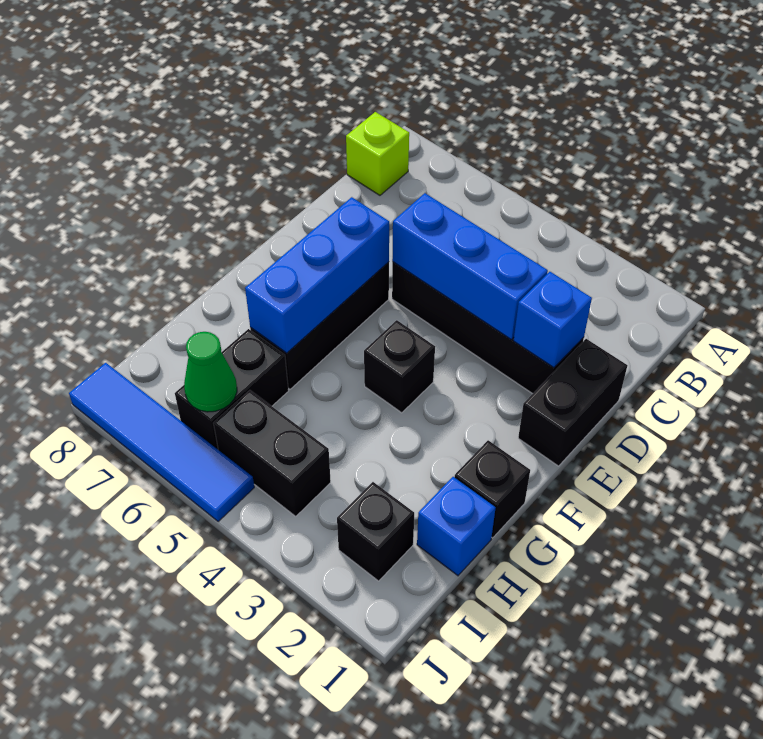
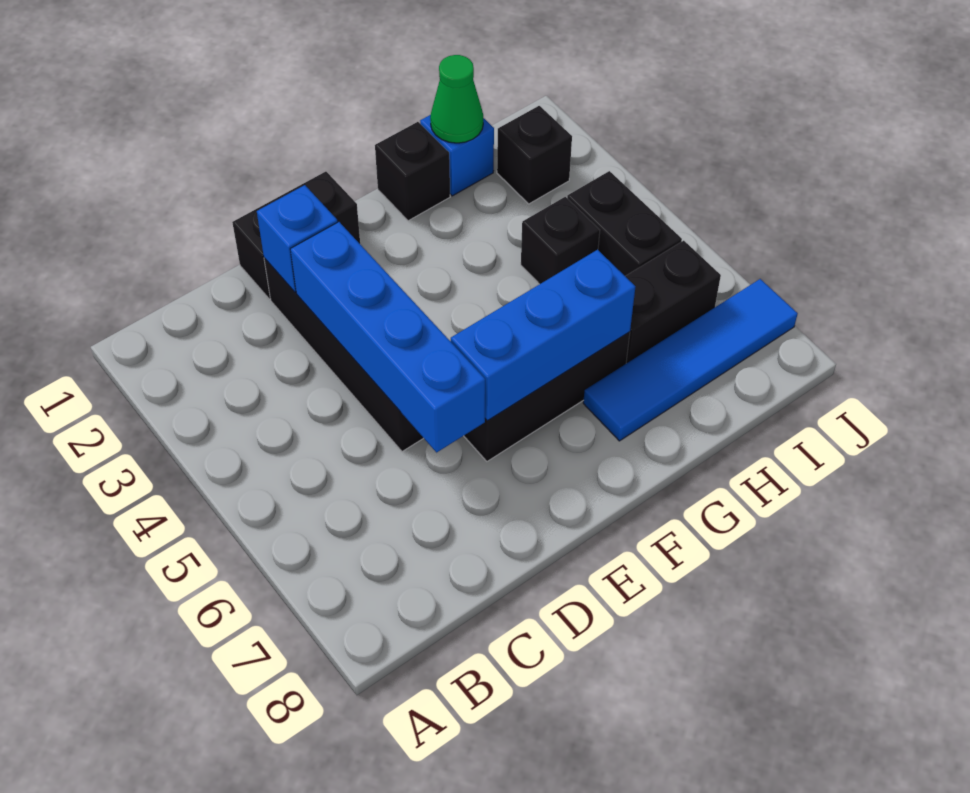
lime brick B8 level 1 -> none
blue brick D3:D5 level 2 -> blue brick D3:D6 level 2
black brick F4 level 1 -> black brick H4 level 1
green cone I6 level 2 -> green cone H1 level 2
blue tile J5:J8 level 1 -> blue tile G7:J7 level 1

